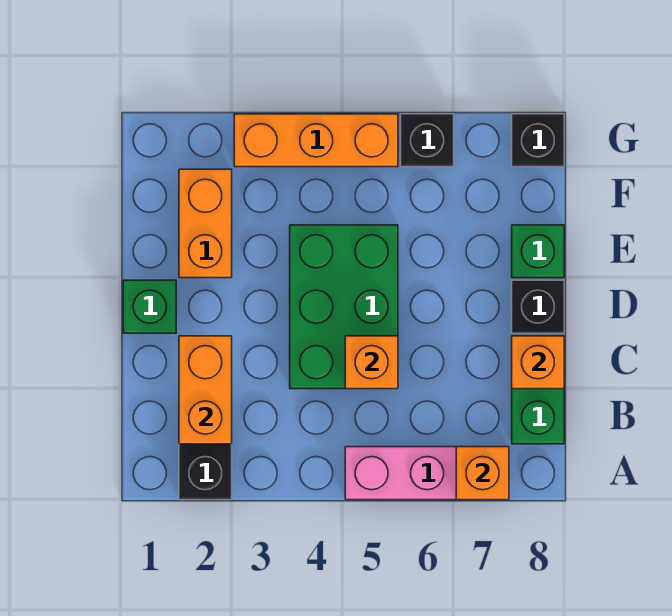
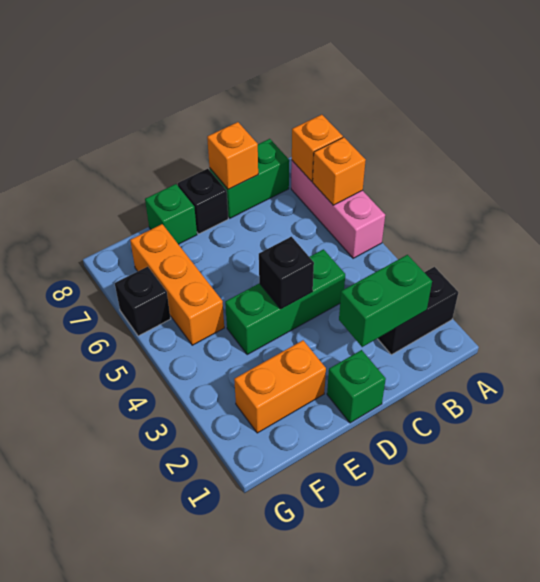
orange brick B2:C2 level 2 -> green brick B2:C2 level 2
green brick C4:E5 level 1 -> green brick C4:E4 level 1
orange brick C5 level 2 -> orange brick A6 level 2
orange brick G3:G5 level 1 -> orange brick F5:F7 level 1
black brick G8 level 1 -> black brick D4 level 2

